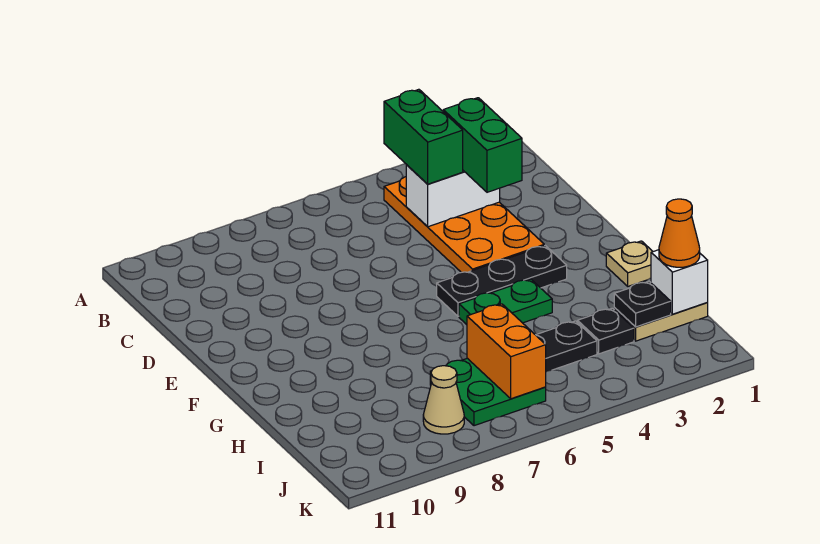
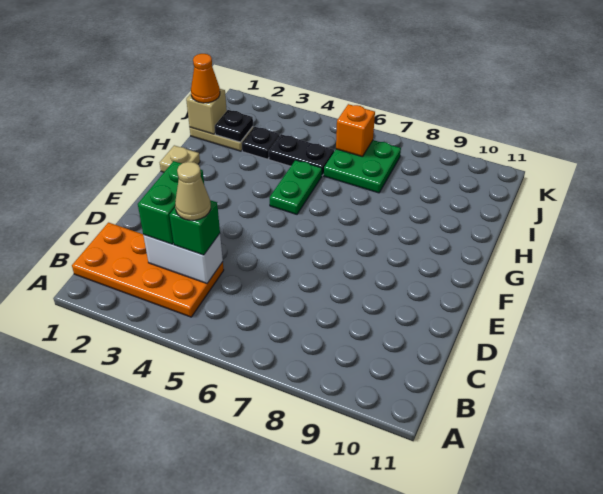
orange plate B3:E4 level 1 -> orange plate B1:C4 level 1
green brick B4:C4 level 3 -> green brick C4 level 3
black plate F3:F5 level 1 -> none
green plate G4:G5 level 1 -> green plate G5:H5 level 1
white brick I1 level 2 -> tan brick I1 level 2
orange brick I6:J6 level 2 -> orange brick J6 level 2
tan cone J8 level 1 -> tan cone C4 level 4

